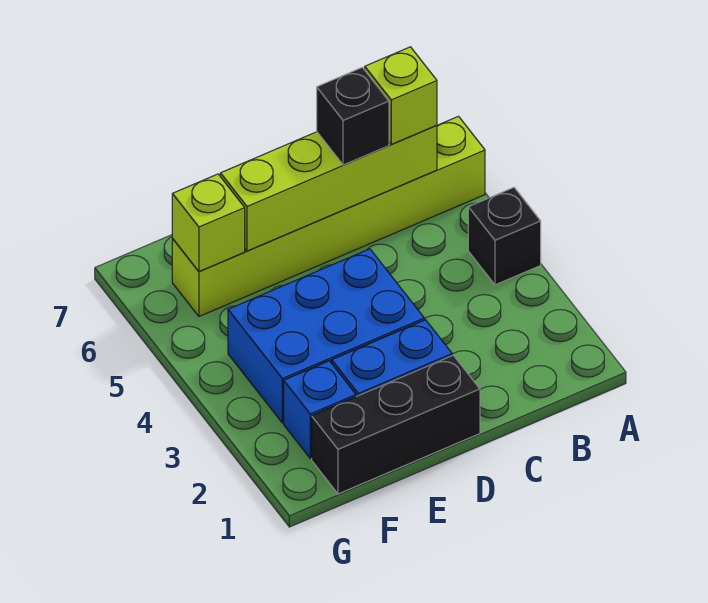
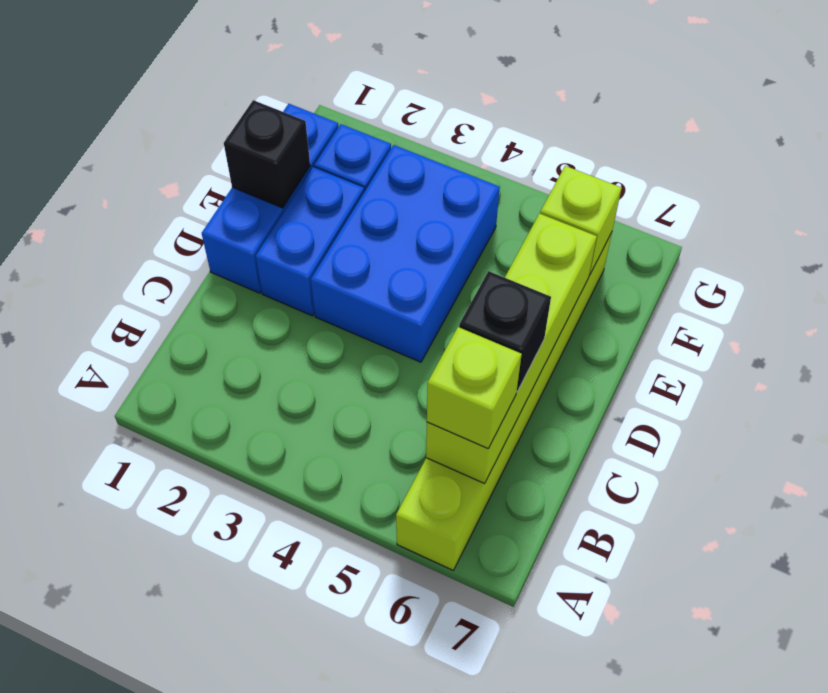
black brick A4 level 1 -> black brick E1 level 2
black brick D1:F1 level 1 -> blue brick D1:F1 level 1

